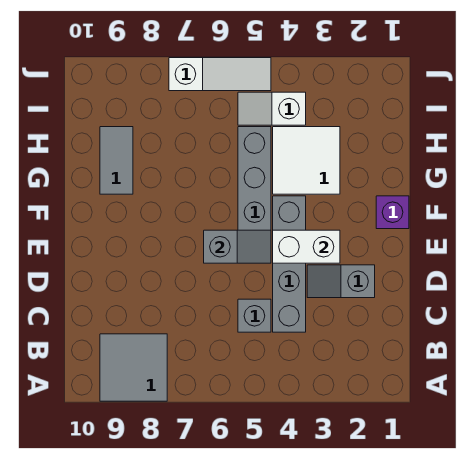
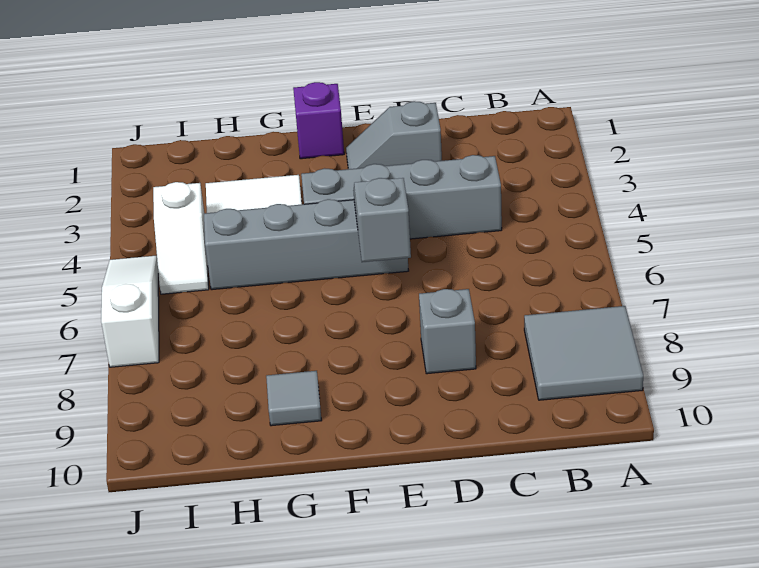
grey brick C5 level 1 -> grey brick D8 level 1
grey slope D2:D3 level 1 top 2 -> grey slope D2:E2 level 1 top D
white brick E3:E4 level 2 -> none
grey tile G9:H9 level 1 -> grey tile G9 level 1

